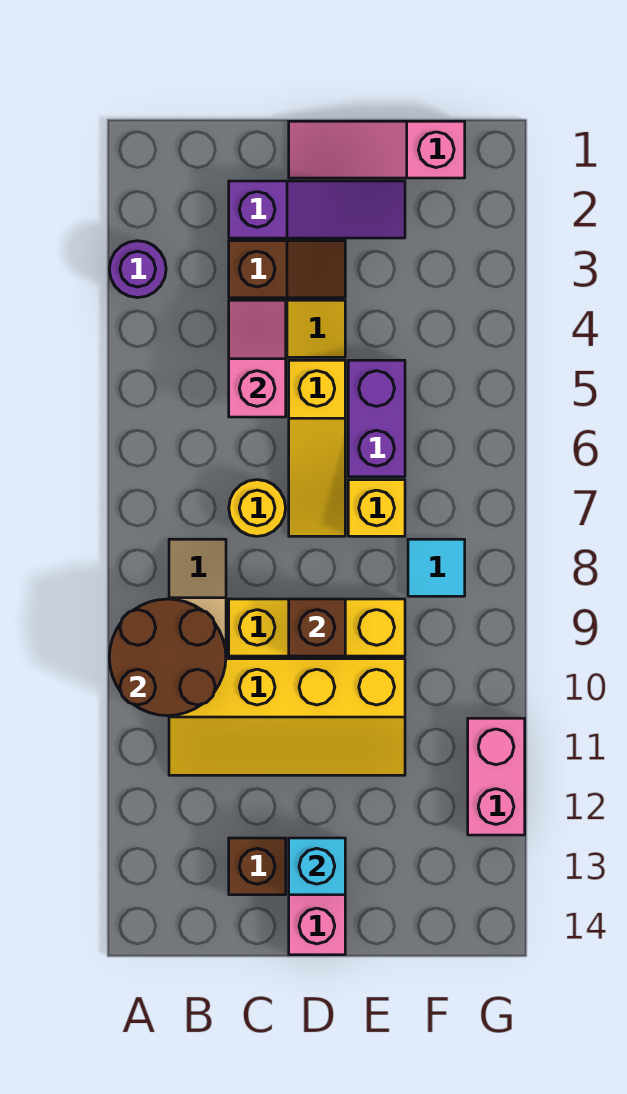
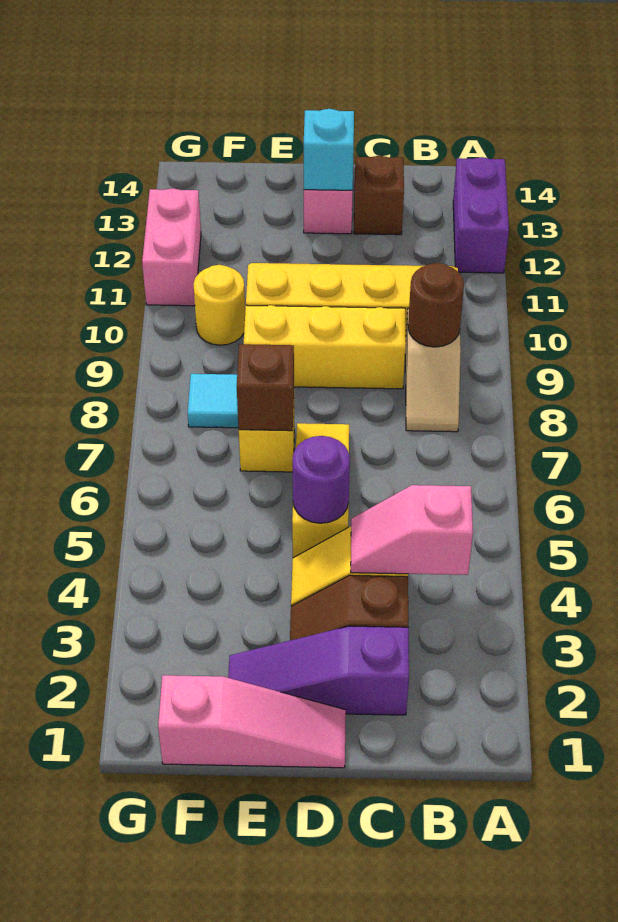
purple round brick A3 level 1 -> purple round brick D5 level 2
brown round brick A9:B10 level 2 -> brown round brick B9 level 2
pink slope C4:C5 level 2 top 5 -> pink slope B4:C4 level 2 top B
yellow round brick C7 level 1 -> yellow round brick F10 level 1
brown brick D9 level 2 -> brown brick E7 level 2
purple brick E5:E6 level 1 -> purple brick A12:A13 level 1

